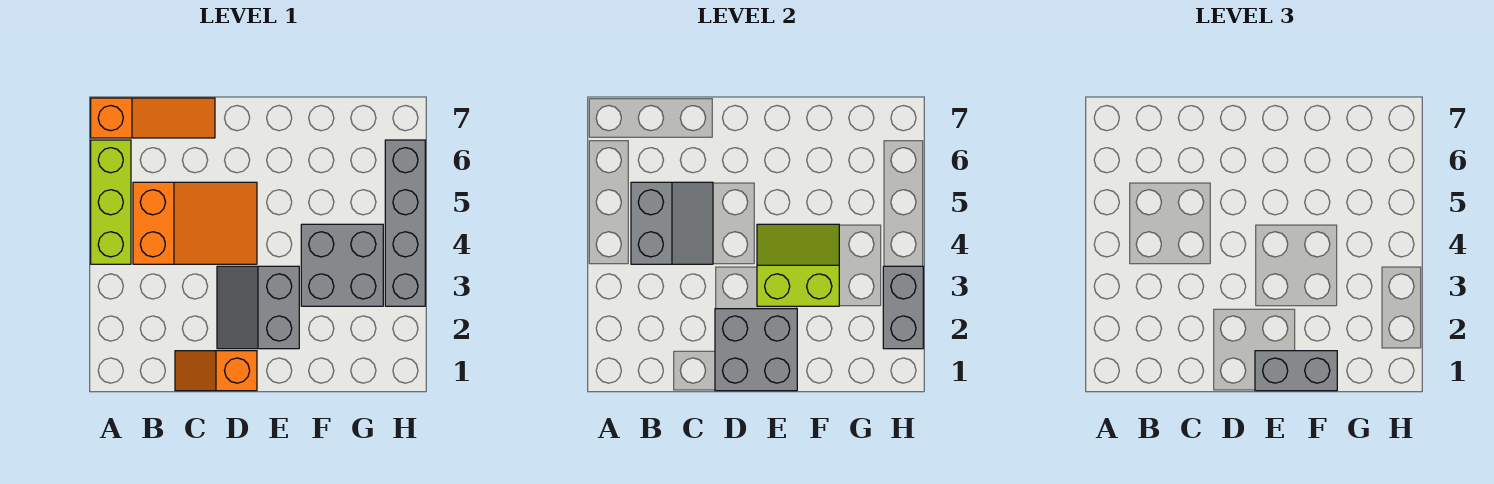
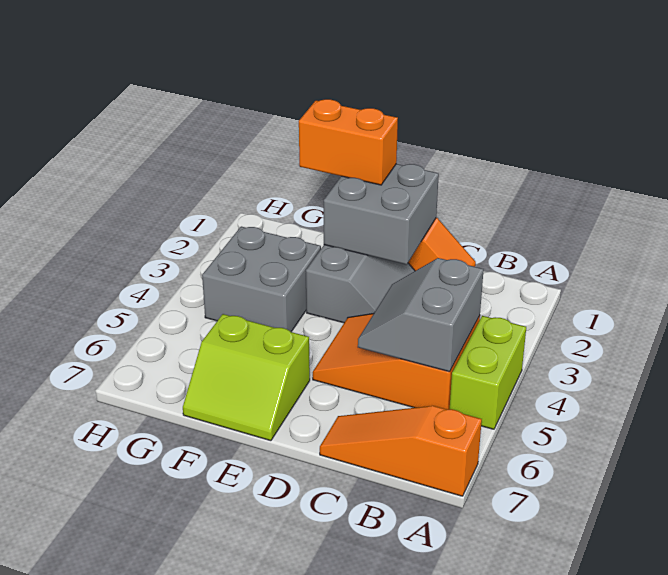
lime brick A4:A6 level 1 -> lime brick A4:A5 level 1
grey brick E1:F1 level 3 -> orange brick E1:F1 level 3
lime slope E3:F4 level 2 top 3 -> lime slope E6:F7 level 1 top 6
grey brick H2:H3 level 2 -> none
grey brick H3:H6 level 1 -> none

